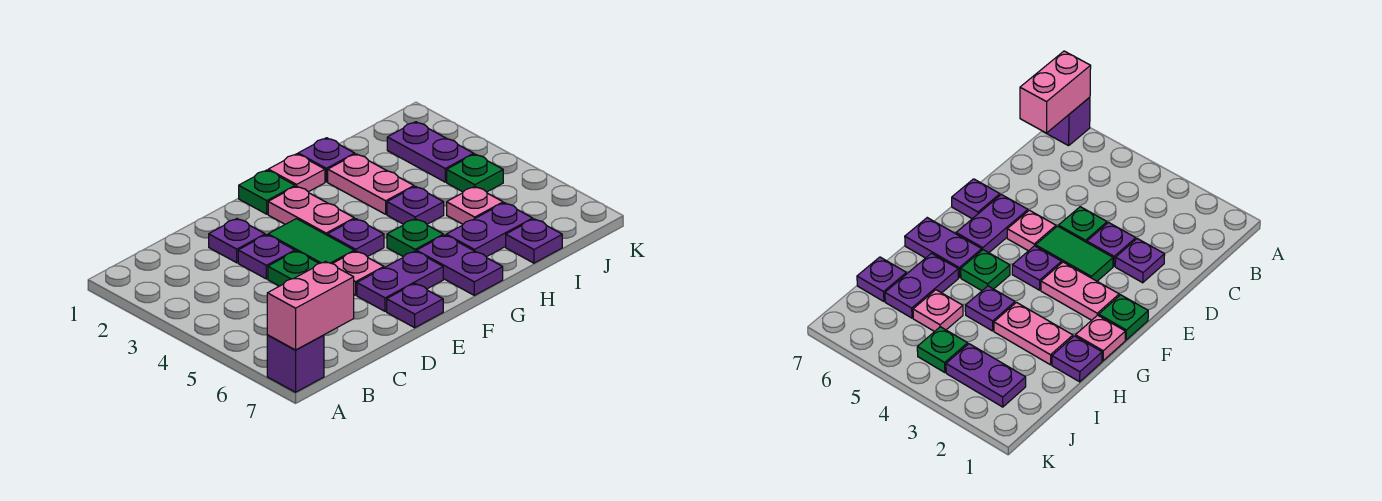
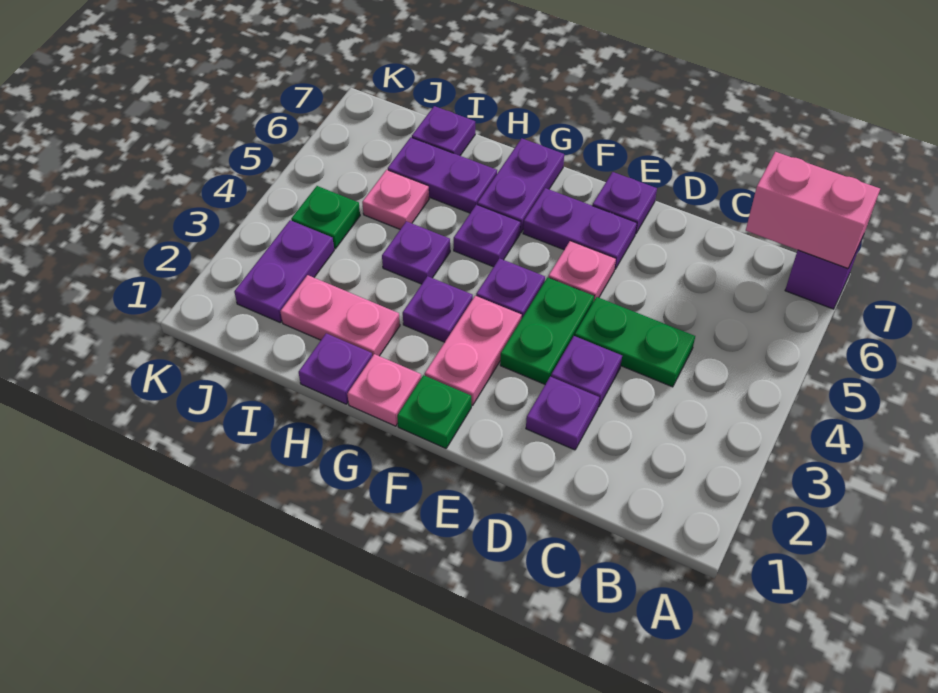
green plate D4 level 1 -> green plate C4:D4 level 1
green tile E3:E4 level 1 -> green plate E3:E4 level 1
none -> purple plate G3 level 1
green plate G5 level 1 -> purple plate G5 level 1
pink plate H2:H3 level 1 -> pink plate H2:I2 level 1

